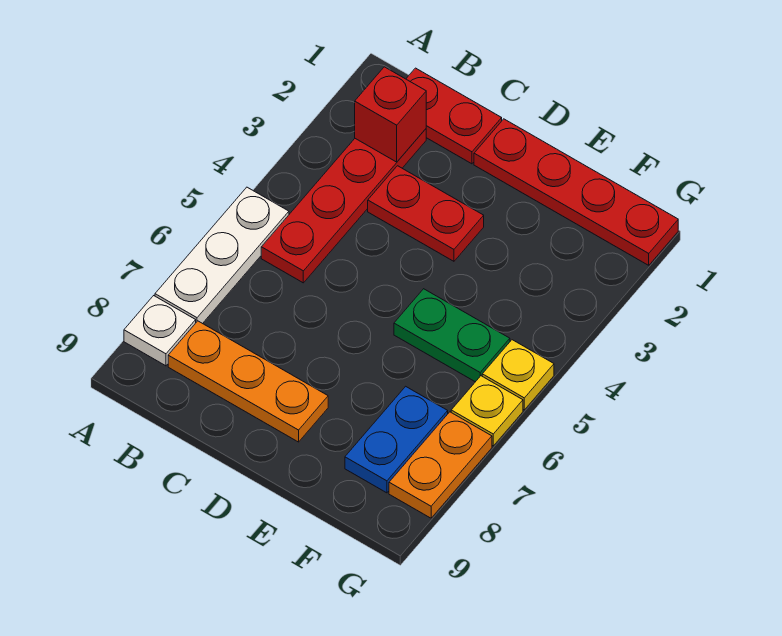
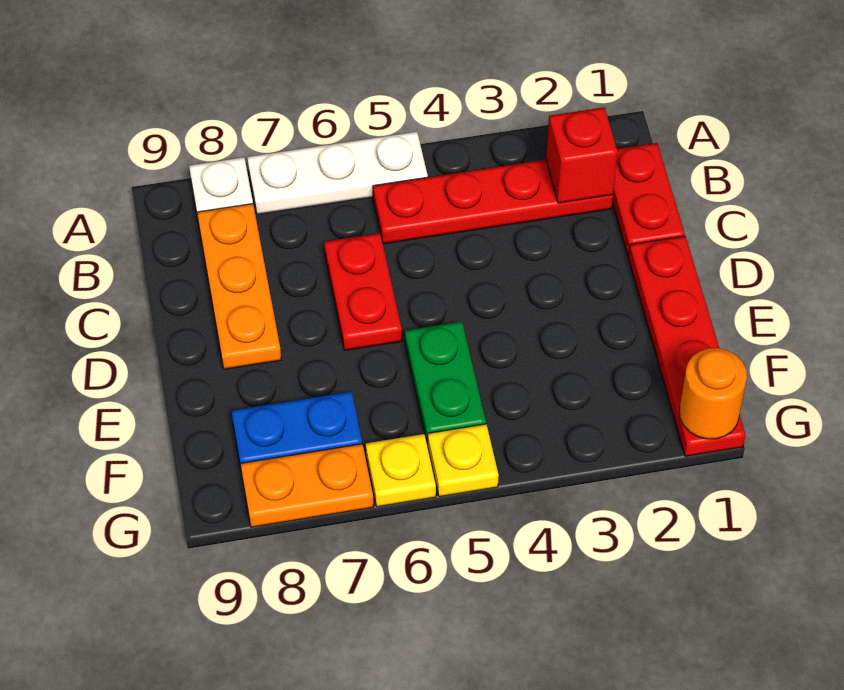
red plate C3:D3 level 1 -> red plate C6:D6 level 1
none -> orange round brick G1 level 2

